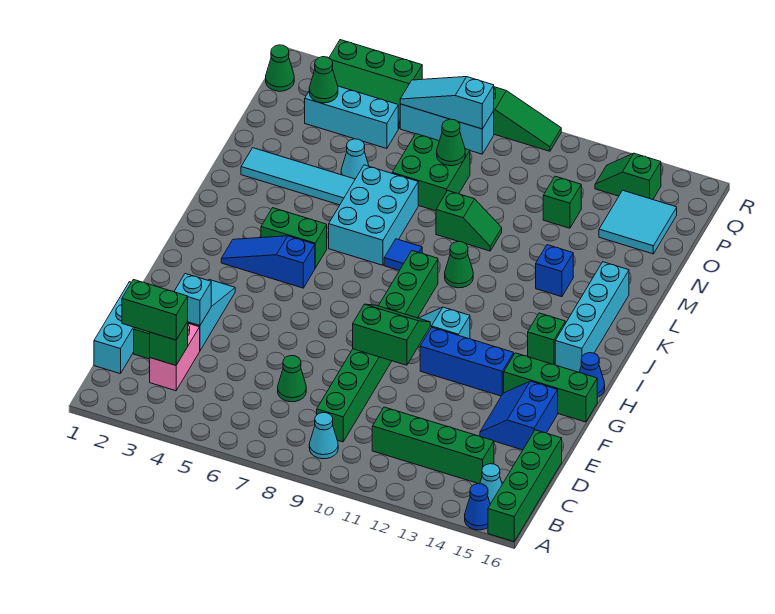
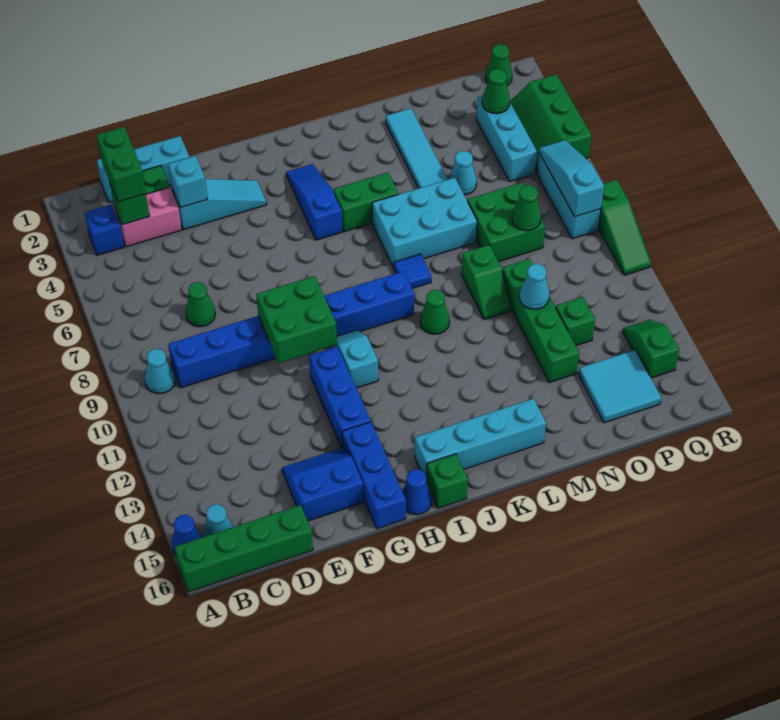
green brick C9:J9 level 1 -> blue brick C9:J9 level 1
green brick C11:C14 level 1 -> green brick N10:N13 level 1
green slope F9:G10 level 2 top F -> green brick F9:G10 level 2
green brick G14:G16 level 1 -> blue brick G14:G16 level 1
green brick I14 level 1 -> green brick I16 level 1
green brick J4:J5 level 1 -> green brick J5:K5 level 1
blue brick L13 level 1 -> blue brick B3 level 1
none -> cyan cone N11 level 2

